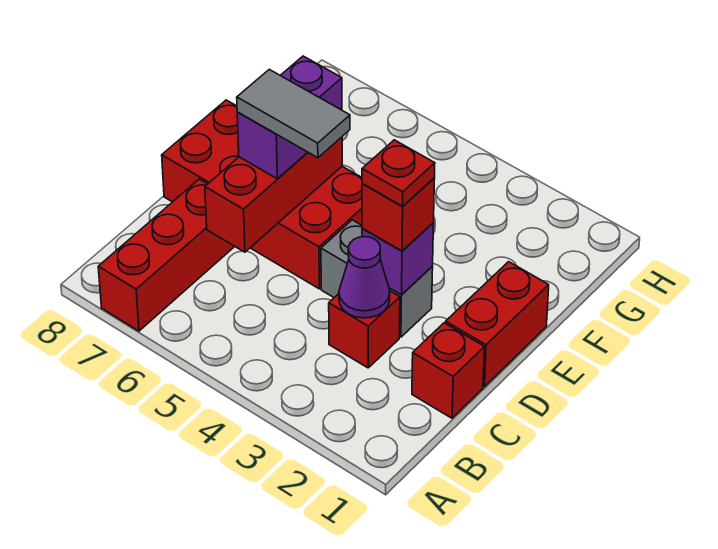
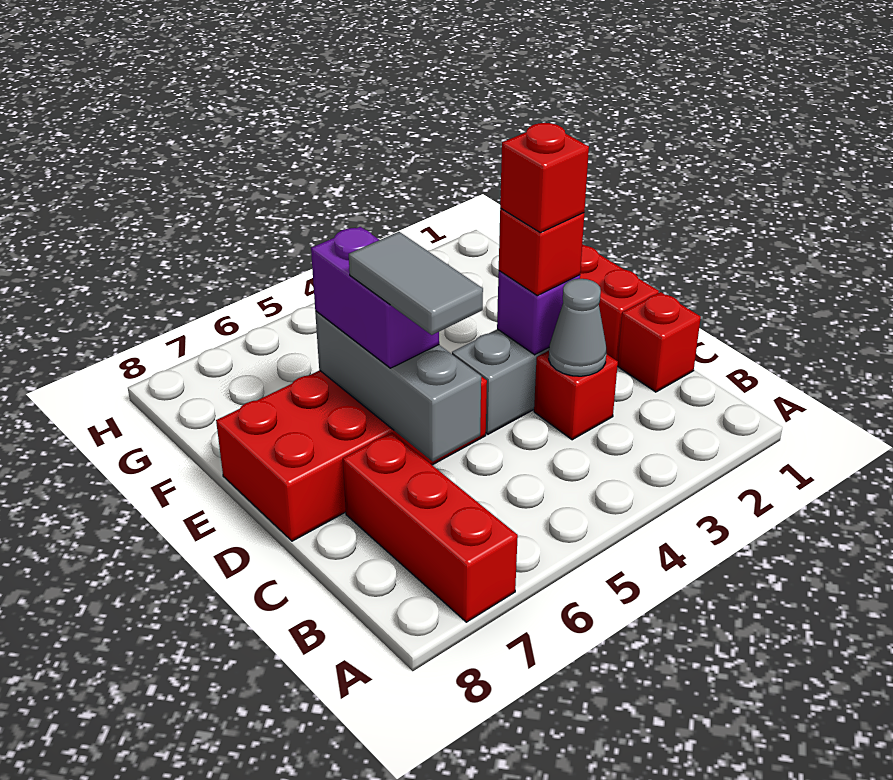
purple cone C3 level 2 -> grey cone C3 level 2
red brick C6:E6 level 2 -> grey brick C6:E6 level 2
red plate D3 level 4 -> red brick D3 level 4
grey tile D5:D6 level 4 -> grey tile C6:D6 level 4

